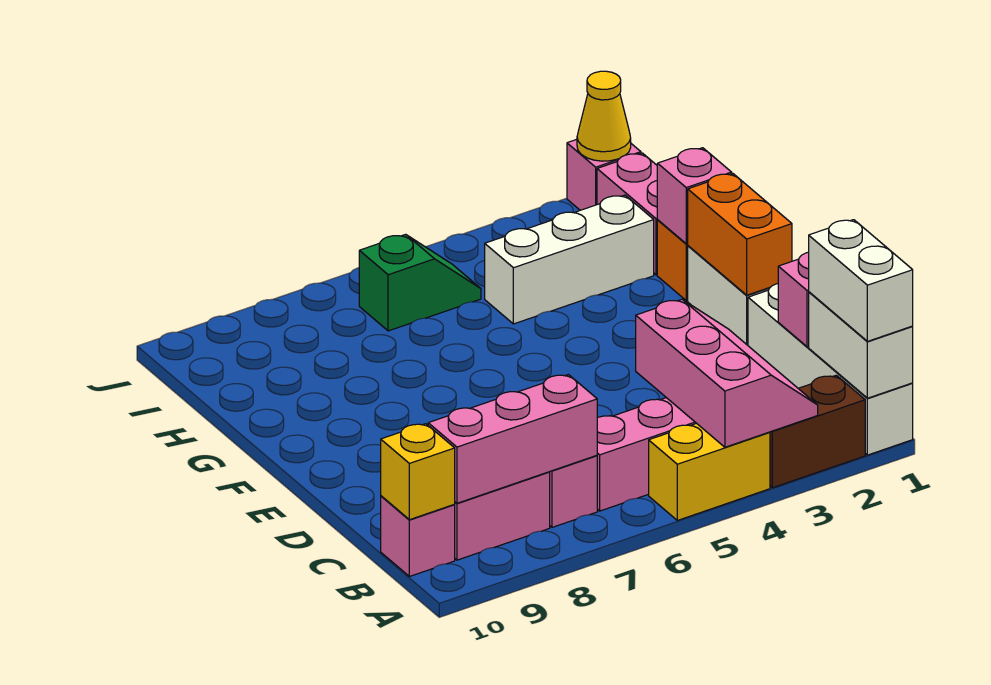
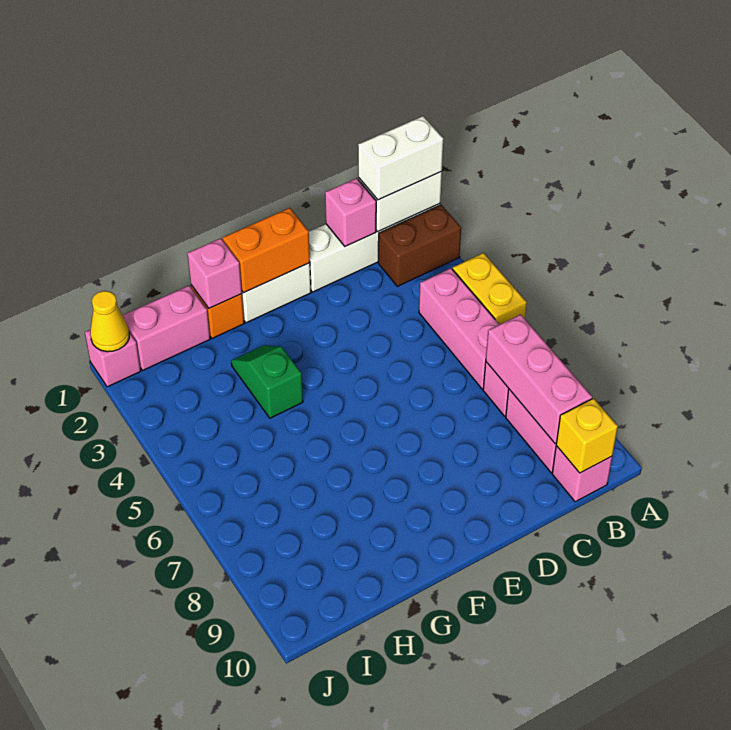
brown brick A2:A3 level 1 -> brown brick A2:B2 level 1
pink slope A3:C4 level 2 top 4 -> none
white brick H2:H4 level 1 -> none
green slope I5:I6 level 1 top 6 -> green slope G3:G4 level 1 top 4

